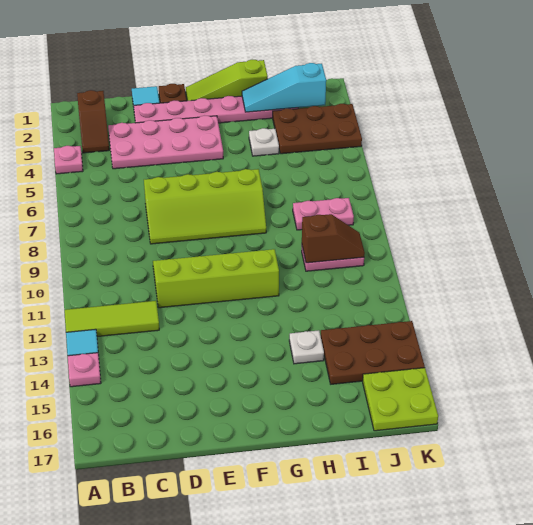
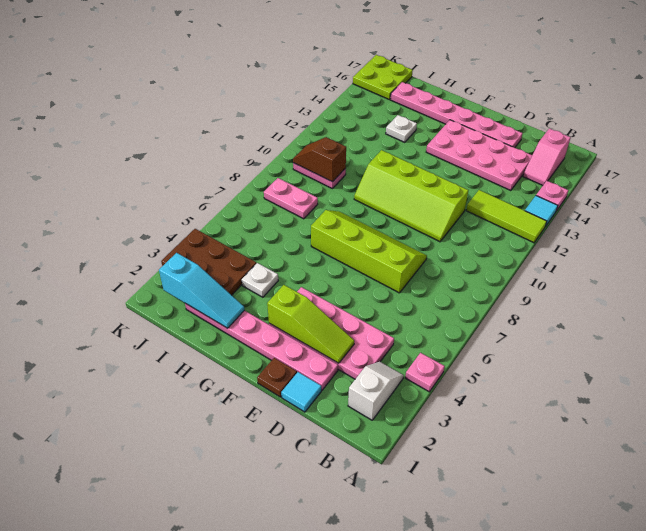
brown slope B2:B3 level 1 top 2 -> white slope B2:B3 level 1 top 2
none -> pink slope B15:B16 level 1 top 16
none -> pink plate C14:F15 level 1
none -> pink plate D16:I16 level 1
lime slope F1:H1 level 1 top H -> lime slope D3:F3 level 2 top F
brown plate I14:K15 level 1 -> none

